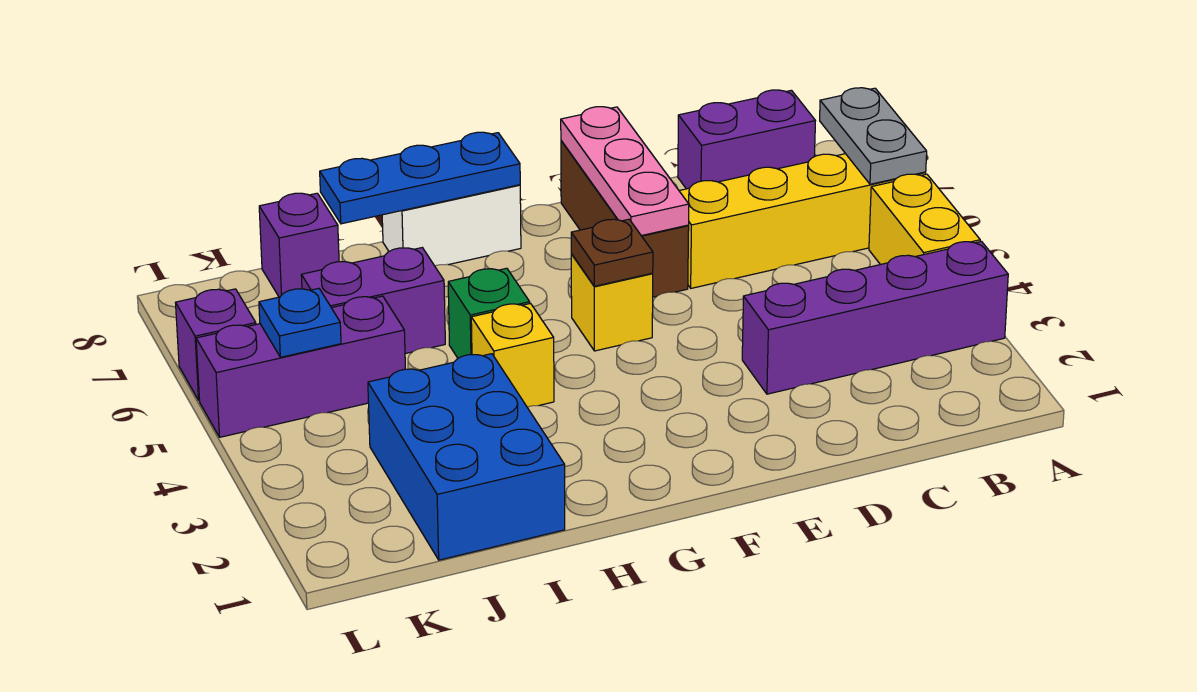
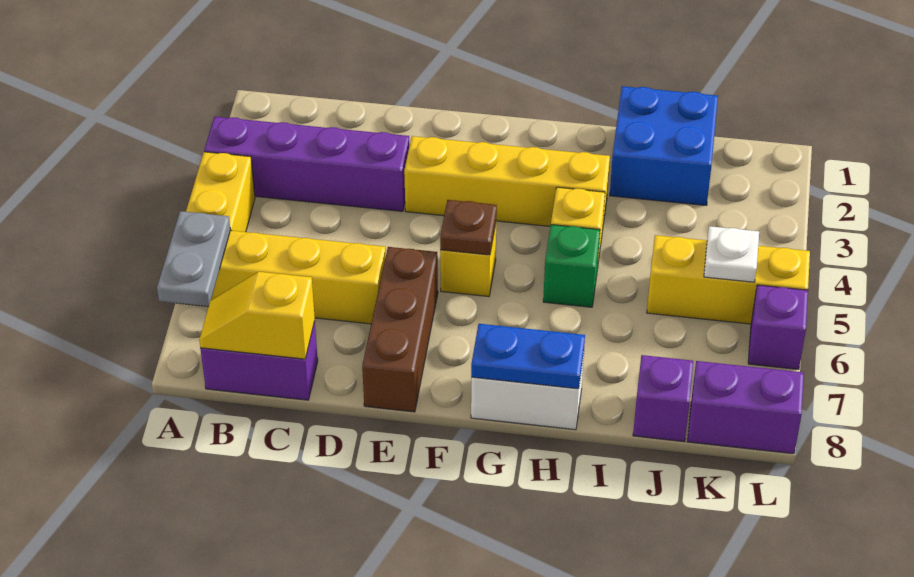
none -> yellow slope B8:C8 level 2 top C
none -> yellow brick E3:H3 level 1
pink plate E6:E8 level 2 -> none
blue plate G8:I8 level 2 -> blue plate G8:H8 level 2
blue brick I1:J3 level 1 -> blue brick I1:J2 level 1
purple brick I6:J6 level 1 -> purple brick K8:L8 level 1
purple brick J5:L5 level 1 -> yellow brick J5:L5 level 1
blue plate K5 level 2 -> white plate K5 level 2

